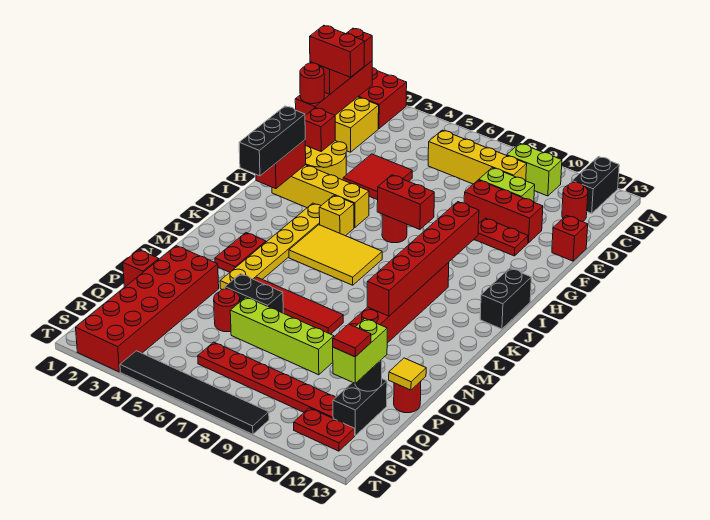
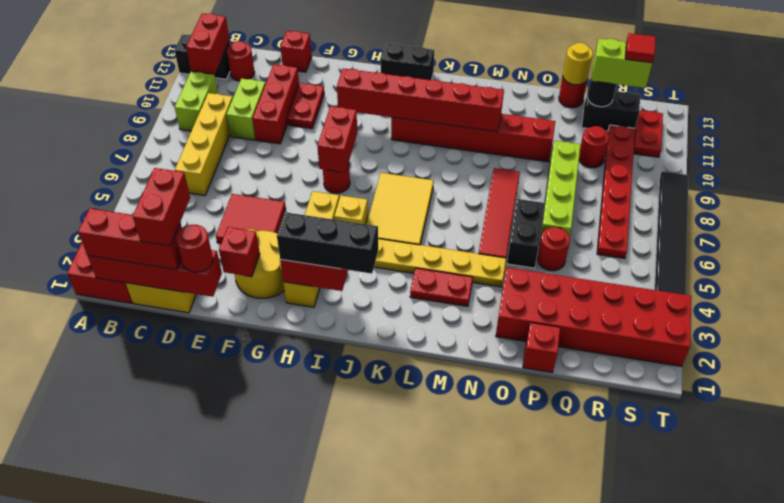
none -> red brick B11:B12 level 2
yellow tile P13 level 2 -> yellow round brick P13 level 2
none -> red round brick Q10 level 1

